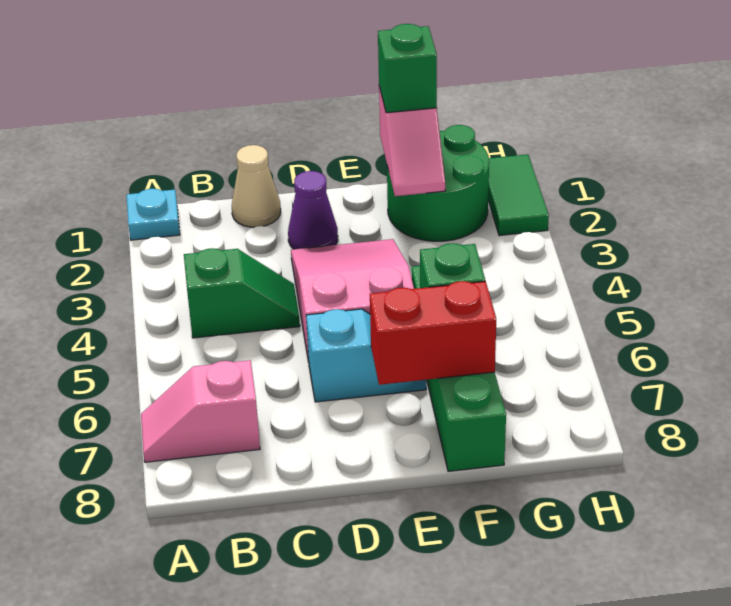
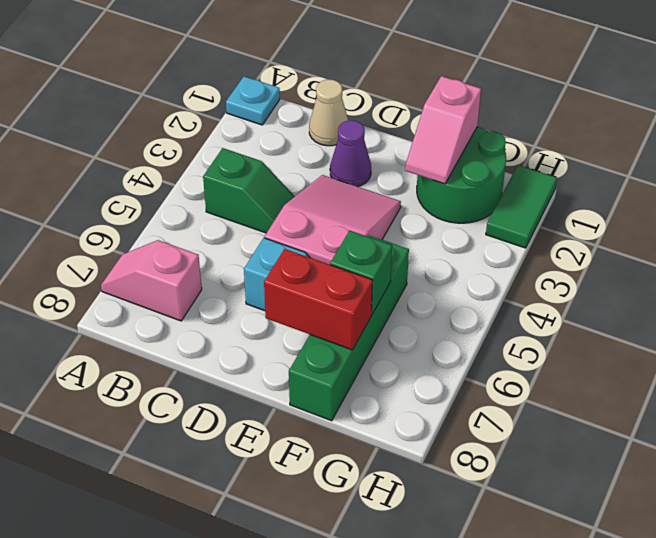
green brick F1 level 3 -> none

